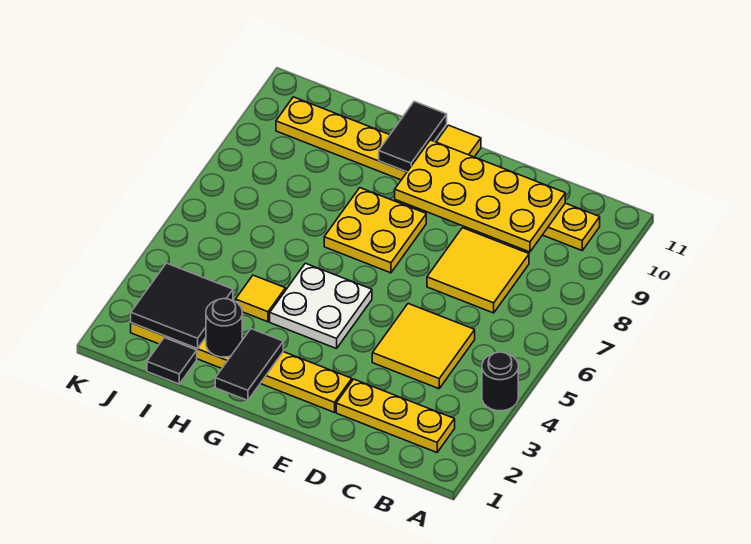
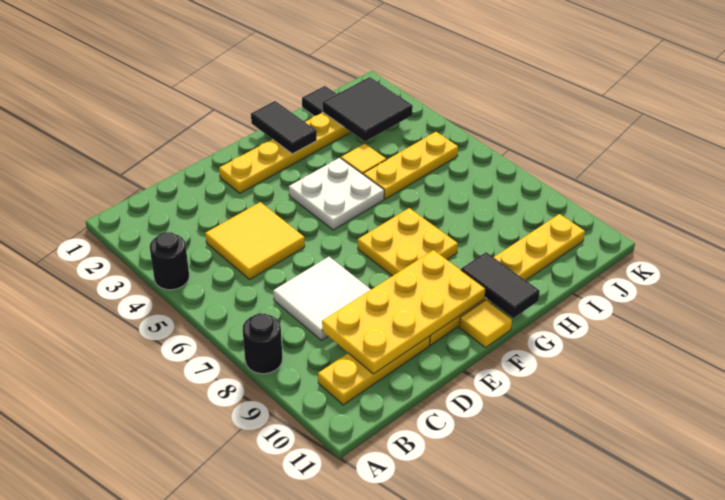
yellow plate B2:D2 level 1 -> yellow plate H5:J5 level 1
yellow tile C7:D8 level 1 -> white tile C7:D8 level 1
black round brick H2 level 2 -> black round brick A8 level 1

